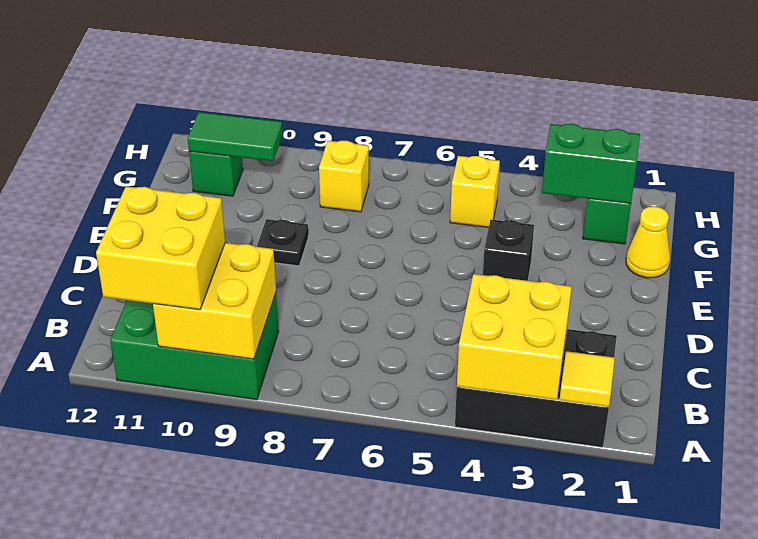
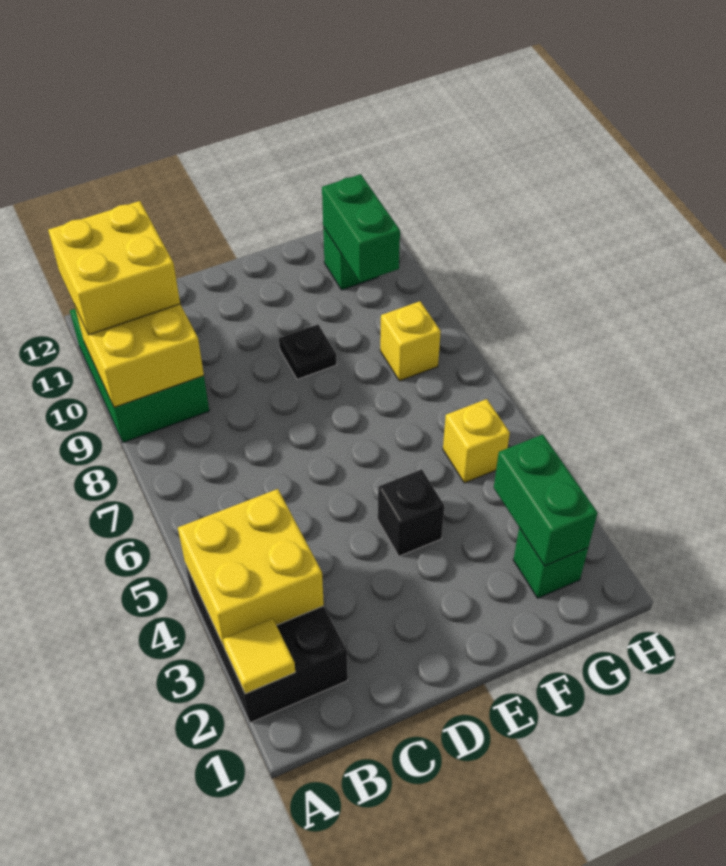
yellow cone F1 level 1 -> none
green tile G10:G11 level 2 -> green brick G10:G11 level 2

